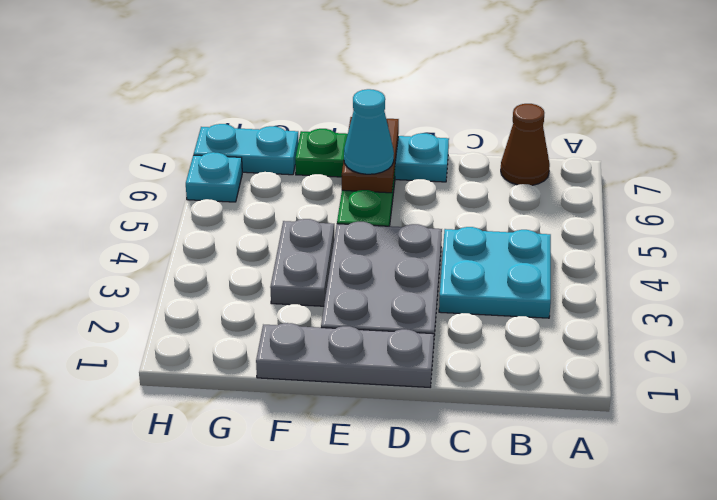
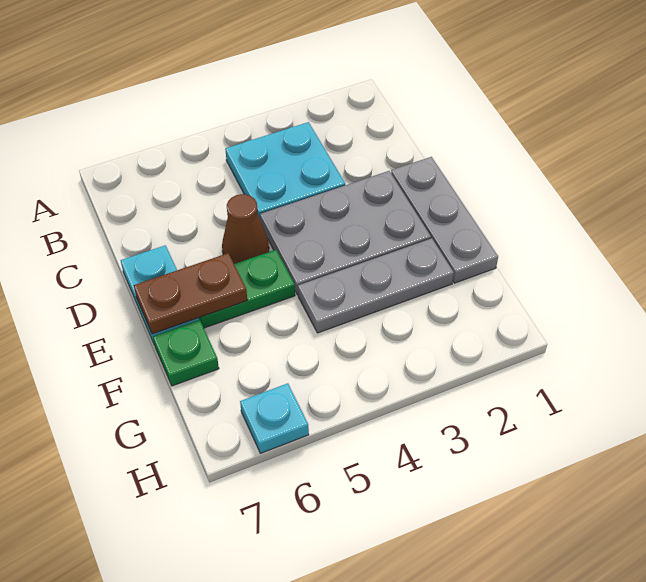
brown cone B7 level 1 -> brown cone D5 level 1
cyan cone E6 level 3 -> none
grey plate F3:F4 level 1 -> grey plate F2:F4 level 1
cyan plate G7:H7 level 1 -> none

